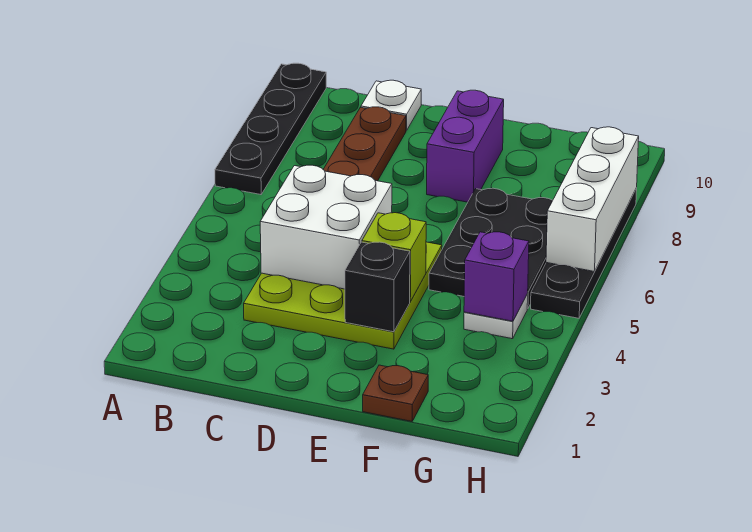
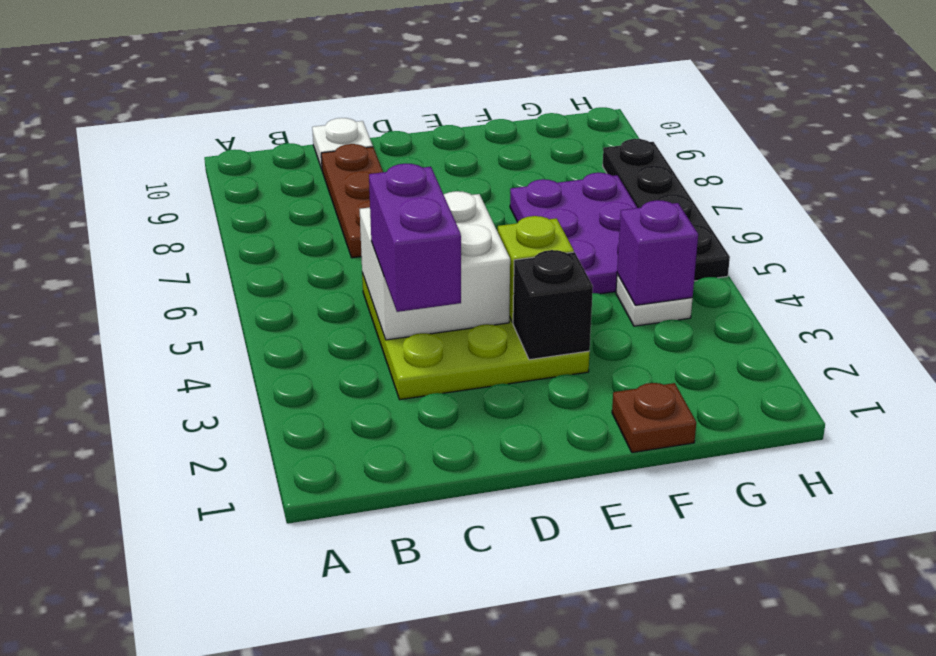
black plate A7:A10 level 1 -> none
purple brick E8:E9 level 1 -> purple brick C3:C4 level 3
black plate F5:G7 level 1 -> purple plate F5:G7 level 1
white brick H6:H8 level 2 -> none

